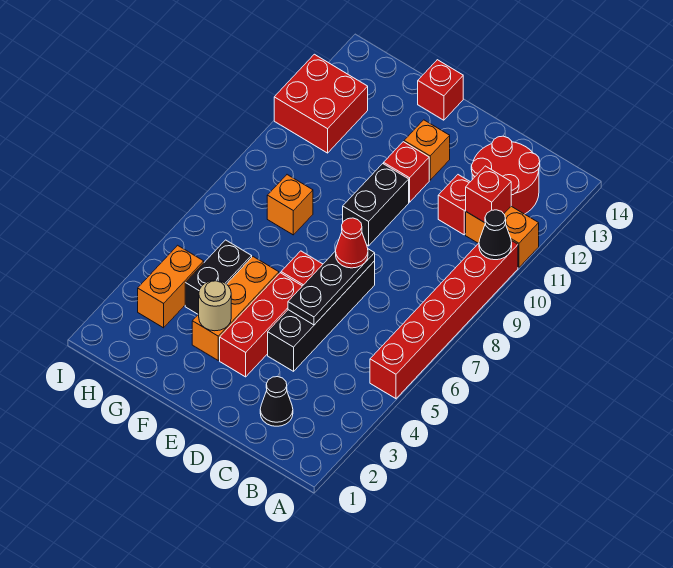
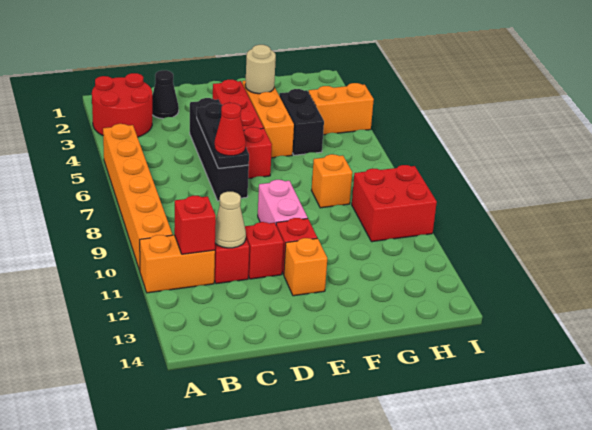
red brick A5:A10 level 1 -> orange brick A5:A10 level 1
black cone A10 level 2 -> none
red round brick B12:C13 level 1 -> red round brick A2:B3 level 1
none -> tan cone C11 level 2
black brick E9:E10 level 1 -> pink brick E9:E10 level 1
red brick F14 level 1 -> red brick D11 level 1
orange brick H3:H4 level 1 -> orange brick H4:I4 level 1
red brick H11:I12 level 1 -> red brick H9:I10 level 1

